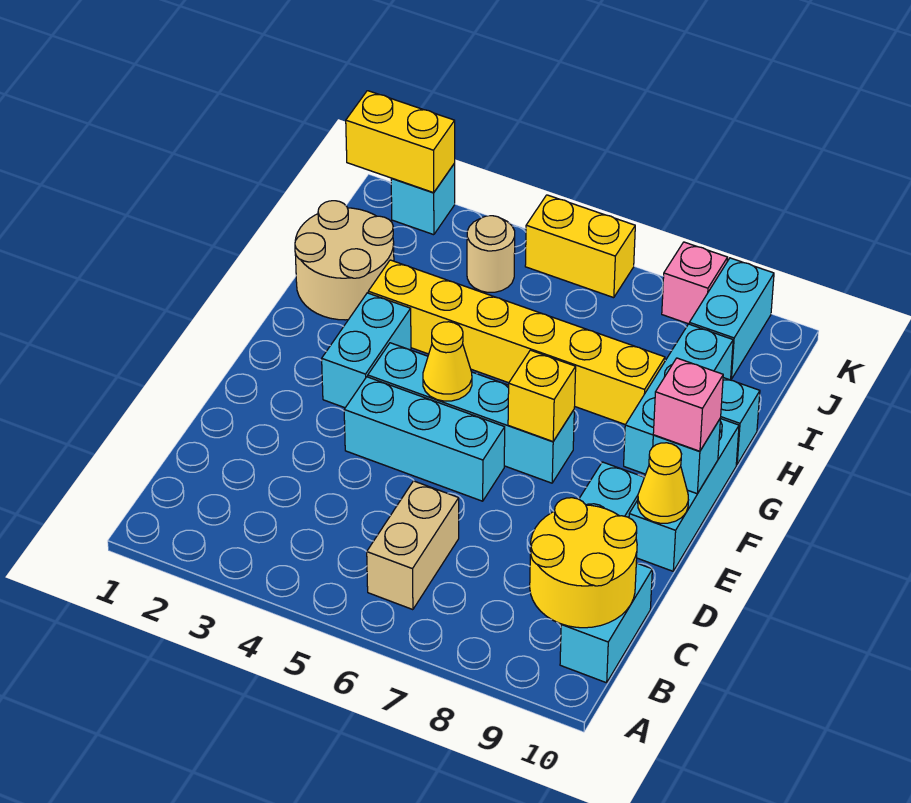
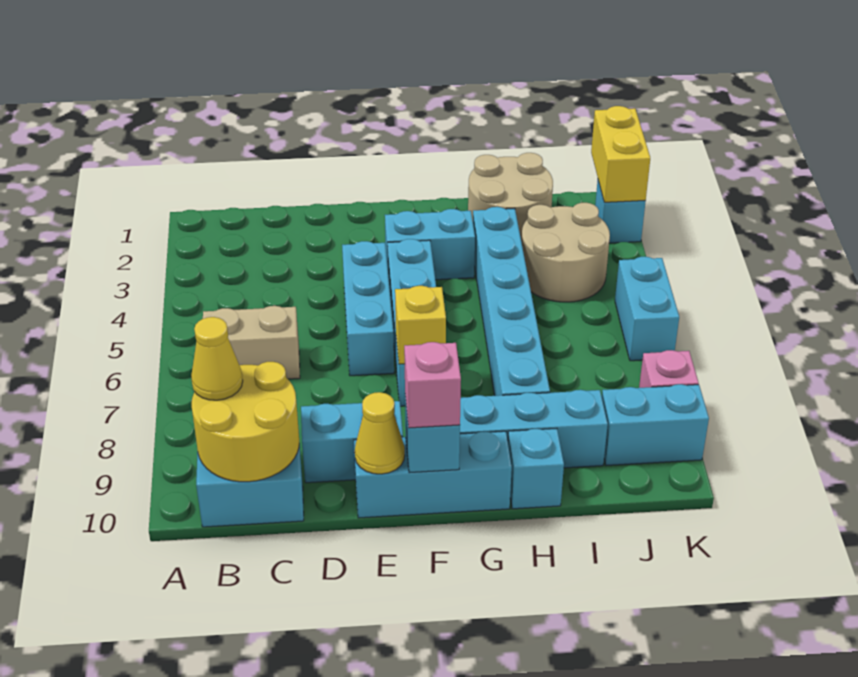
yellow cone F5 level 2 -> yellow cone B9 level 3
yellow brick H3:H8 level 1 -> cyan brick H3:H8 level 1
tan round brick J4 level 1 -> tan round brick I3:J4 level 1
yellow brick K5:K6 level 1 -> cyan brick K5:K6 level 1

